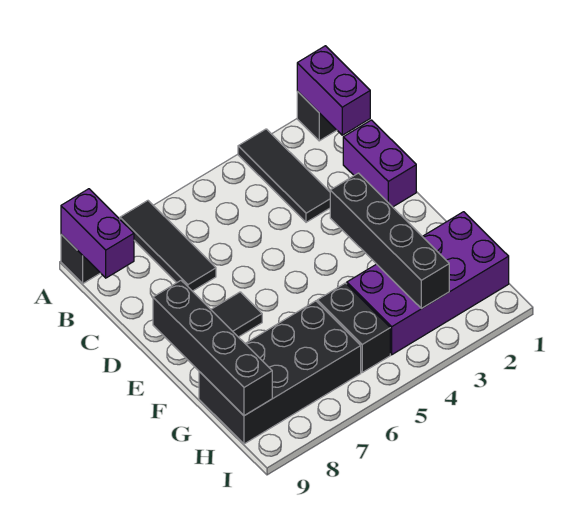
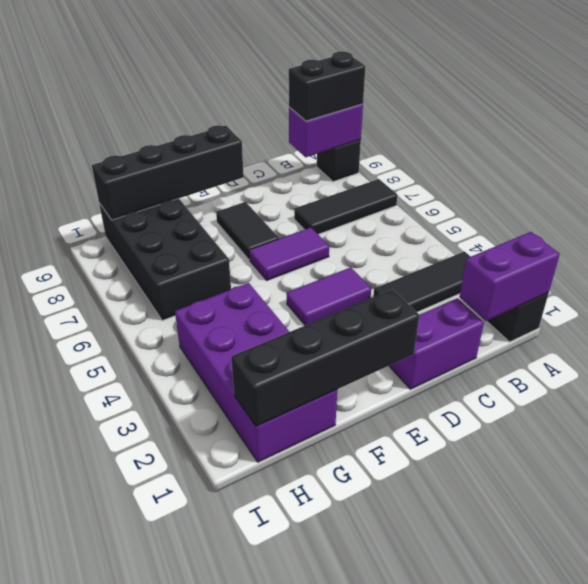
none -> purple tile D4:E4 level 1
none -> purple tile D6:E6 level 1
black brick E3:H3 level 2 -> black brick E1:H1 level 2
black brick G5:H5 level 1 -> black brick A9:B9 level 3

